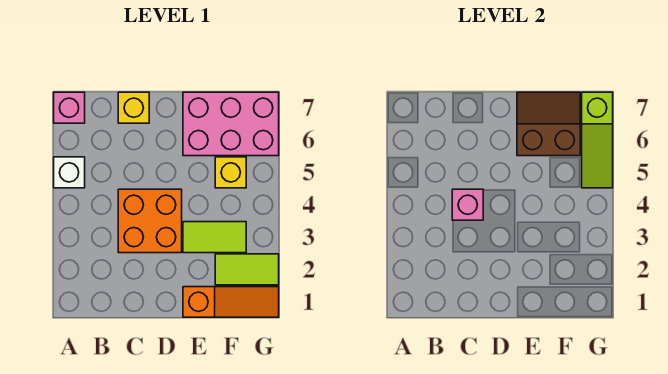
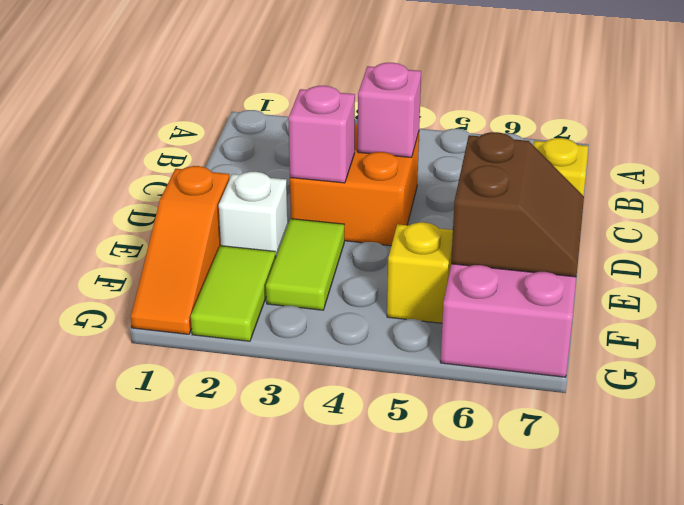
white brick A5 level 1 -> white brick E2 level 1
pink brick A7 level 1 -> pink brick D3 level 2
lime slope G5:G7 level 2 top 7 -> none

